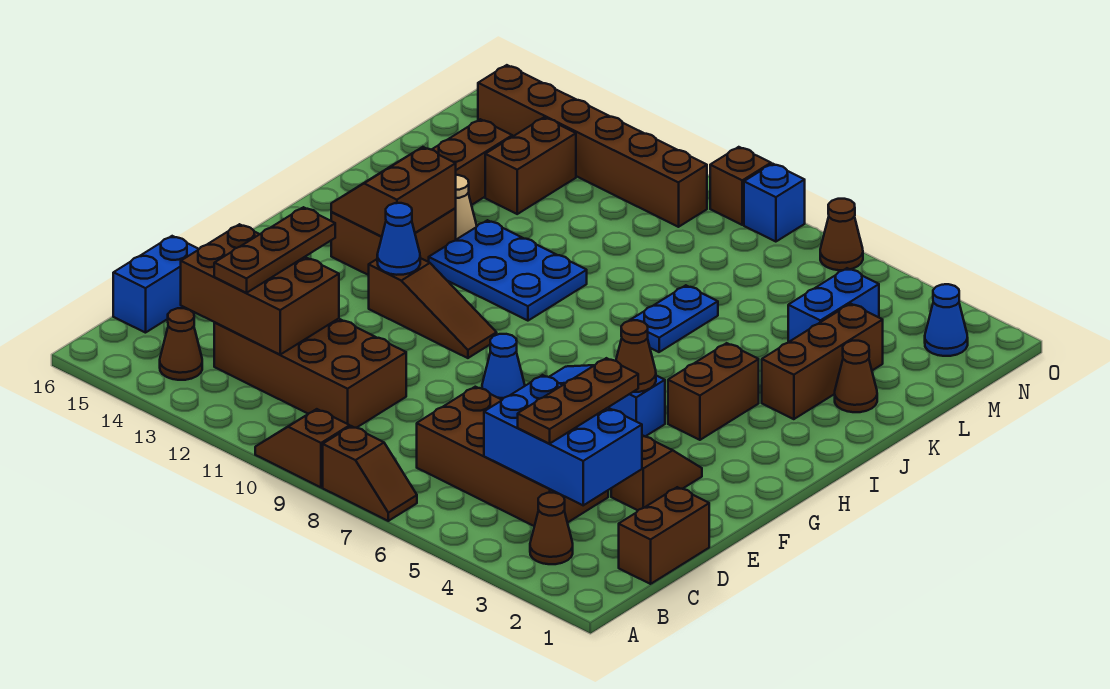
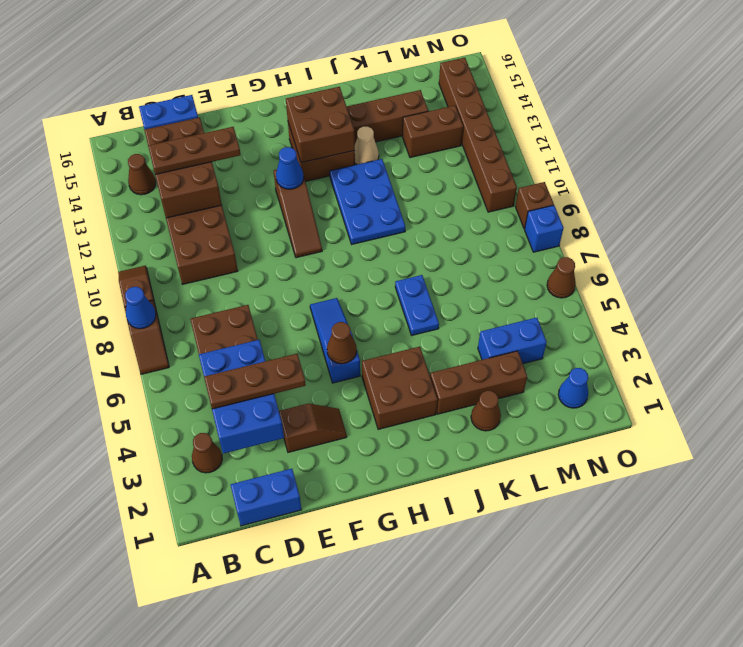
brown brick C1:D1 level 1 -> blue brick C1:D1 level 1
blue cone F8 level 1 -> blue cone A8 level 2
brown brick H4:I4 level 1 -> brown brick H3:I4 level 1
brown slope H13:I14 level 2 top 13 -> brown brick H13:I14 level 2
blue plate J7:K7 level 1 -> blue plate J6:J7 level 1

